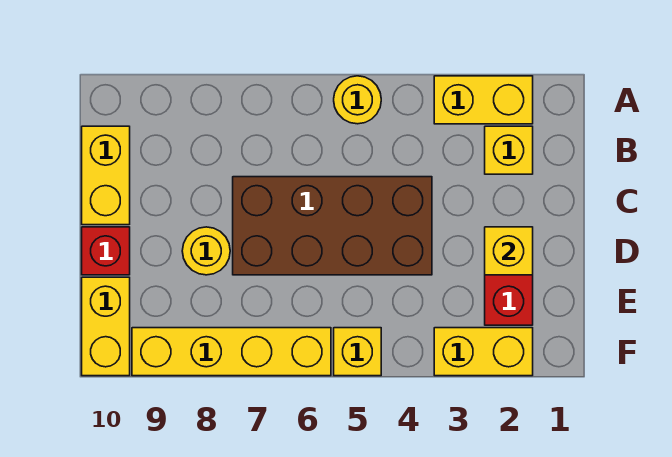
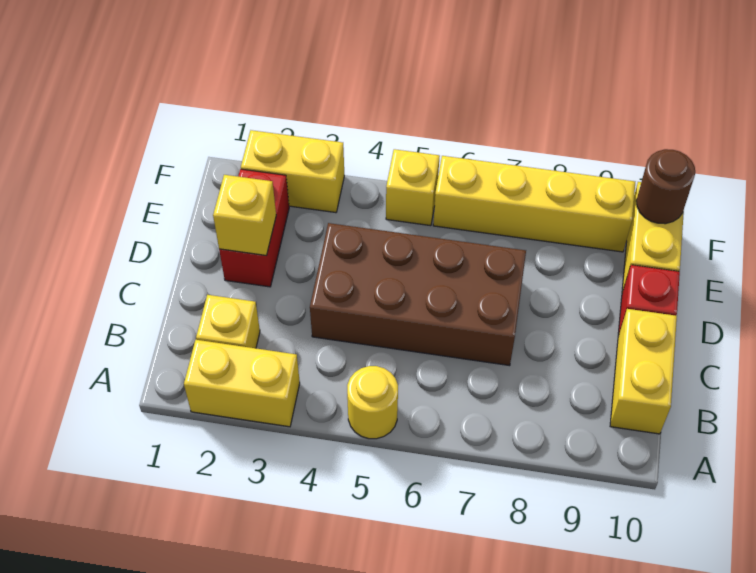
yellow round brick D8 level 1 -> none
none -> brown round brick F10 level 2

